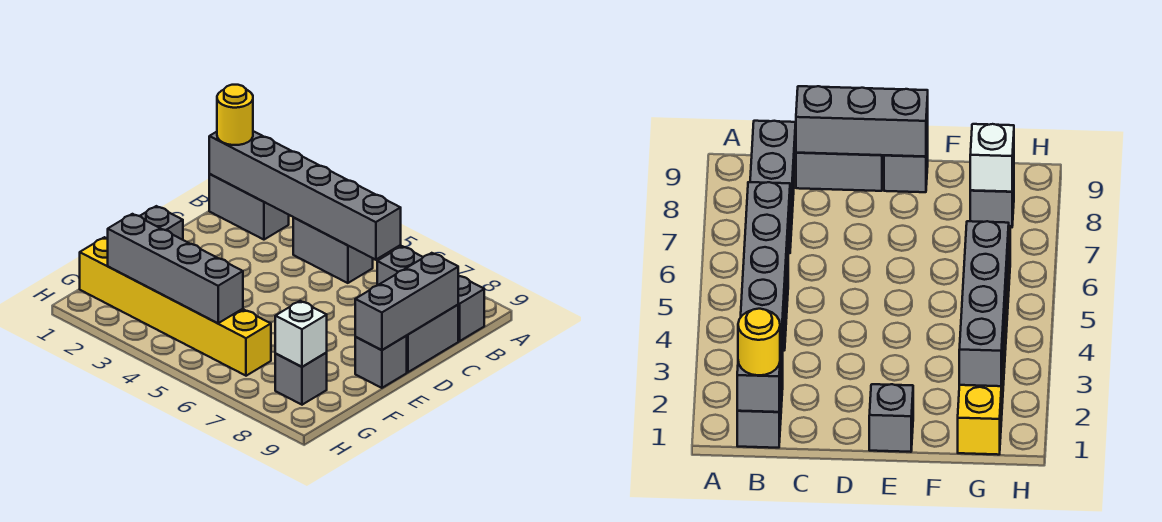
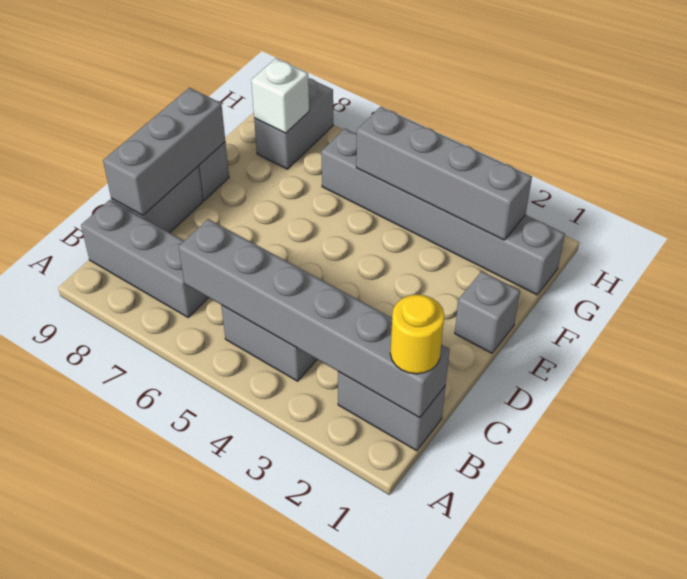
yellow brick G1:G6 level 1 -> grey brick G1:G6 level 1
grey brick G8 level 1 -> grey brick G8:H8 level 1

